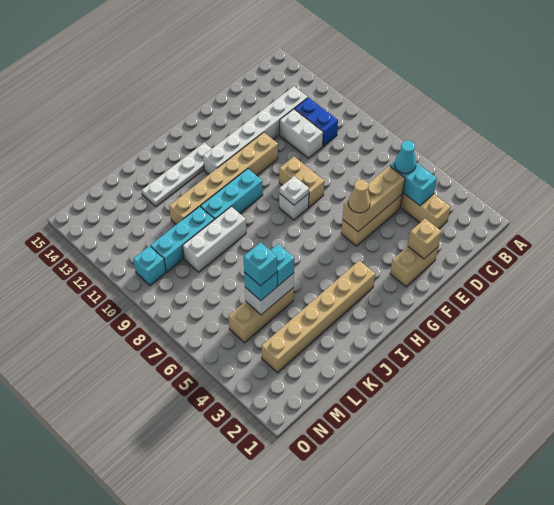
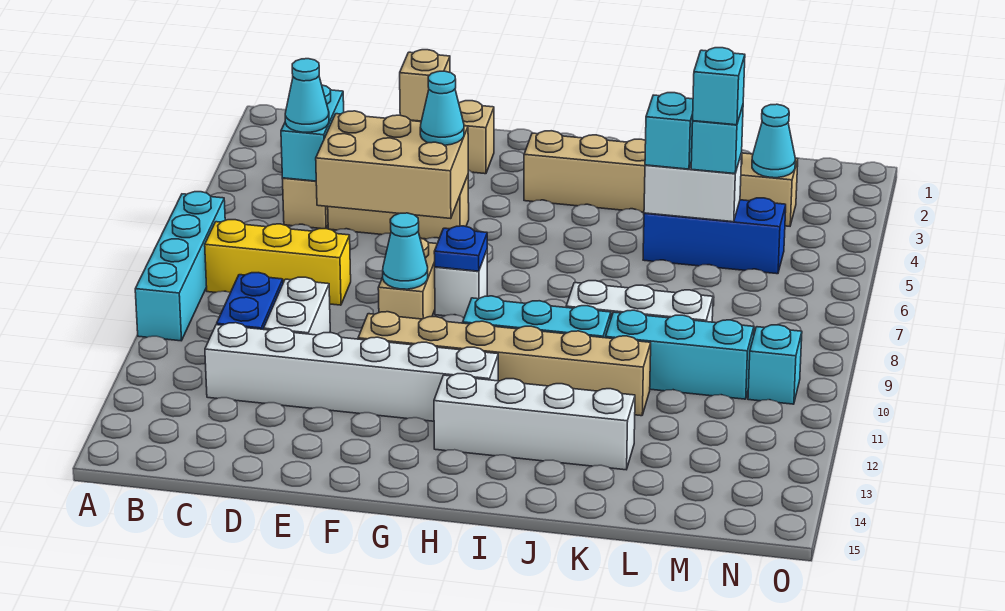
none -> cyan brick A7:A10 level 1
none -> yellow brick B8:D8 level 1
tan brick D5:F5 level 2 -> tan brick D5:F6 level 2
tan cone F5 level 3 -> cyan cone F5 level 3
none -> cyan cone F9 level 2
white plate G8 level 2 -> blue plate G8 level 2
white plate H13:K13 level 1 -> white brick H13:K13 level 1
tan brick K5:M5 level 1 -> blue brick K5:M5 level 1
none -> cyan cone M3 level 2

